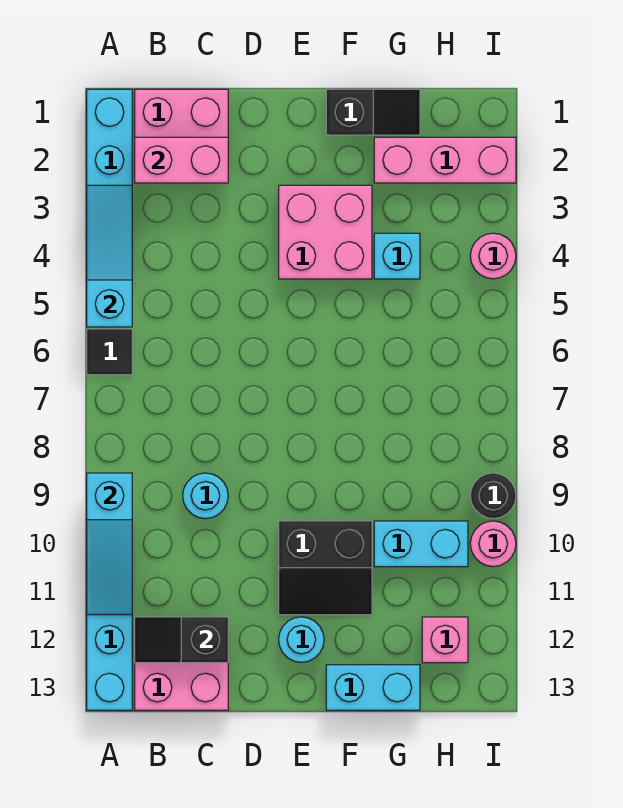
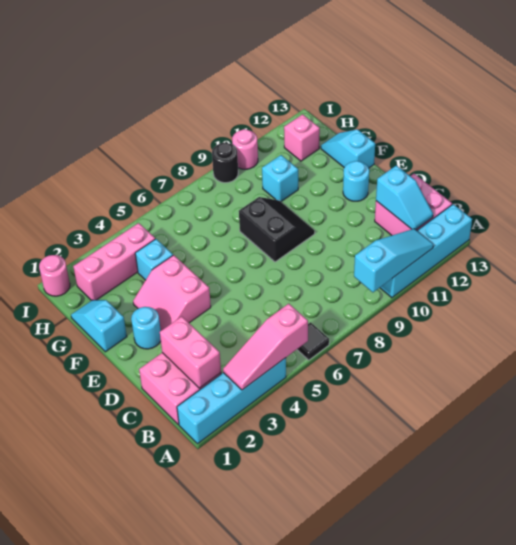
cyan slope A3:A5 level 2 top 5 -> pink slope A3:A5 level 2 top 5
black slope B12:C12 level 2 top C -> cyan slope B12:C12 level 2 top C
cyan round brick C9 level 1 -> cyan round brick E2 level 1
pink brick E3:F4 level 1 -> pink slope E3:F4 level 1 top 4
black slope E10:F11 level 1 top 10 -> black slope E8:F9 level 1 top 8
black slope F1:G1 level 1 top F -> cyan slope F1:G1 level 1 top F
cyan brick F13:G13 level 1 -> cyan slope F13:G13 level 1 top F
pink brick G2:I2 level 1 -> pink brick H2:H4 level 1
cyan brick G10:H10 level 1 -> cyan brick G10 level 1
pink round brick I4 level 1 -> pink round brick I1 level 1

